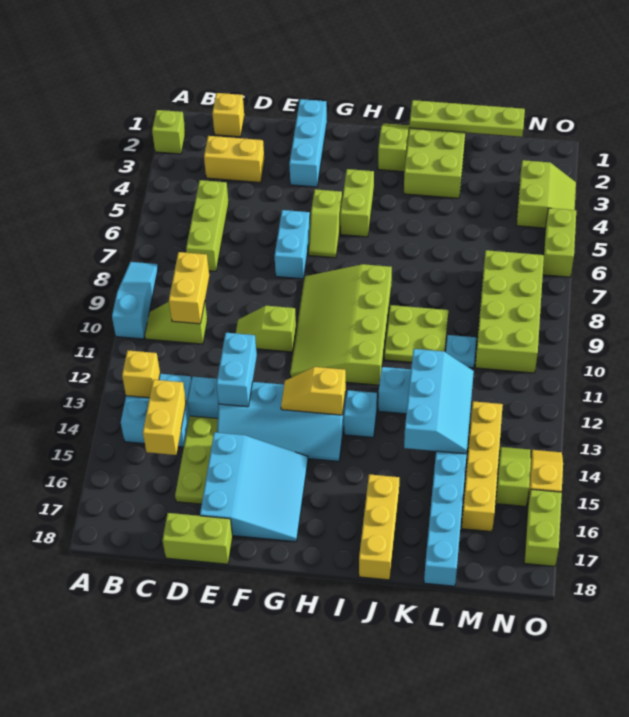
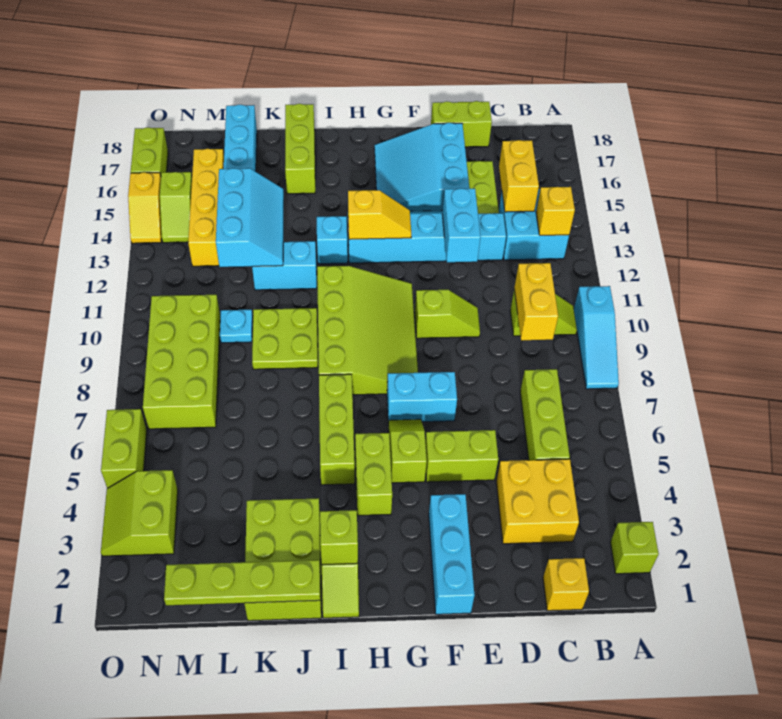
yellow brick C3:D3 level 1 -> yellow brick C3:D4 level 1
none -> lime brick E5:F5 level 1
cyan brick F6:F7 level 1 -> cyan brick F7:G7 level 1
none -> lime brick I2 level 2
none -> lime brick I5:I7 level 1
yellow brick J16:J18 level 1 -> lime brick J16:J18 level 1
cyan slope K12:L14 level 2 top K -> cyan slope K12:L14 level 2 top L

